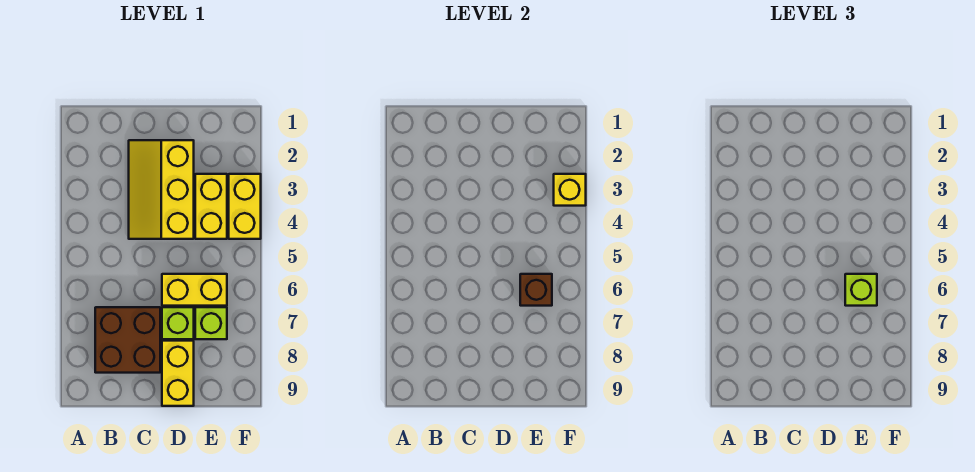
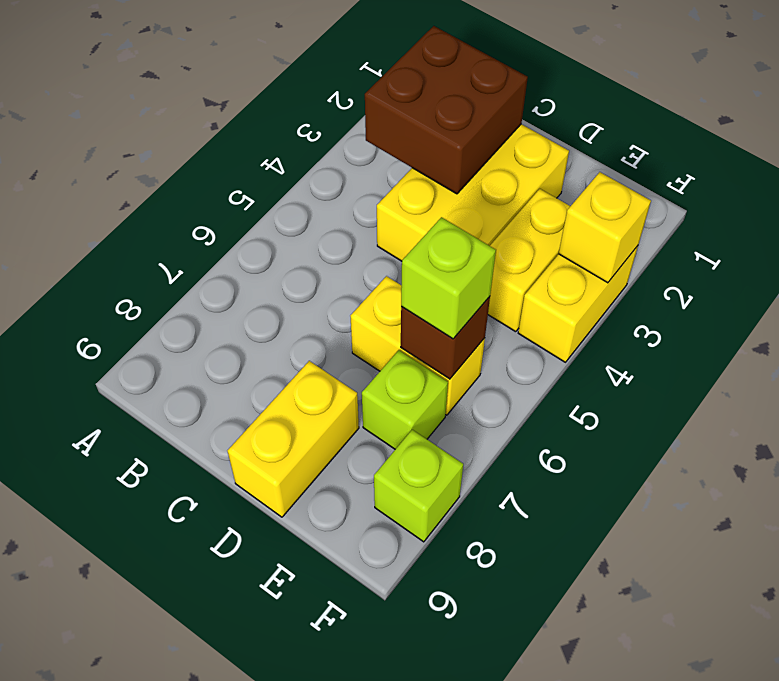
brown brick B7:C8 level 1 -> brown brick B2:C3 level 2
yellow slope C2:D4 level 1 top D -> yellow brick C2:D4 level 1
lime brick D7 level 1 -> lime brick F8 level 1

